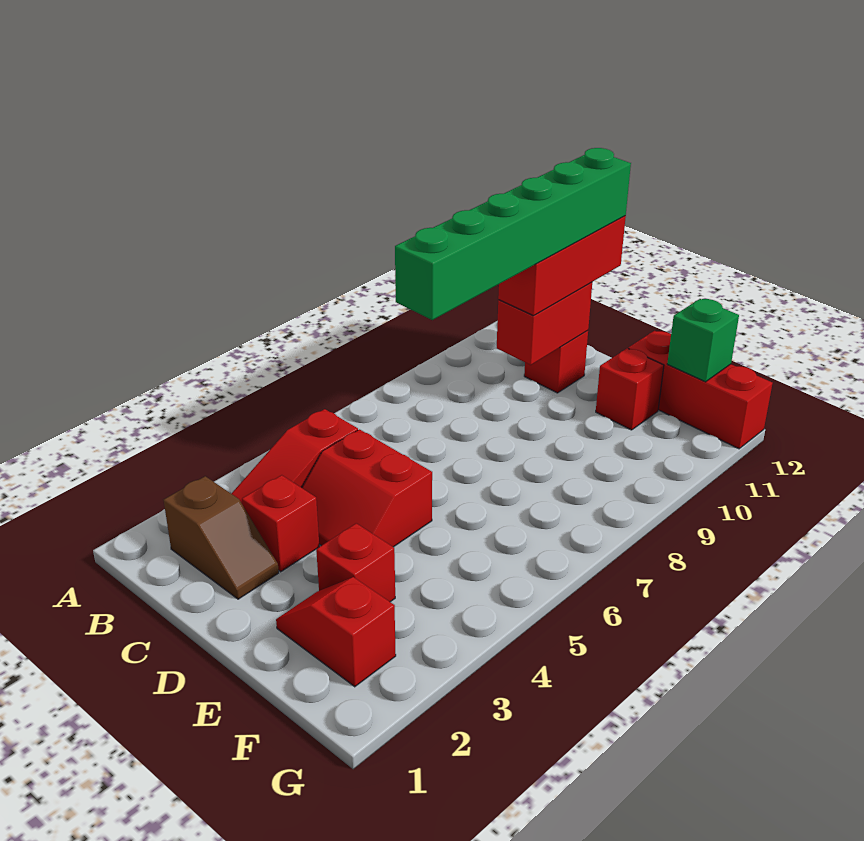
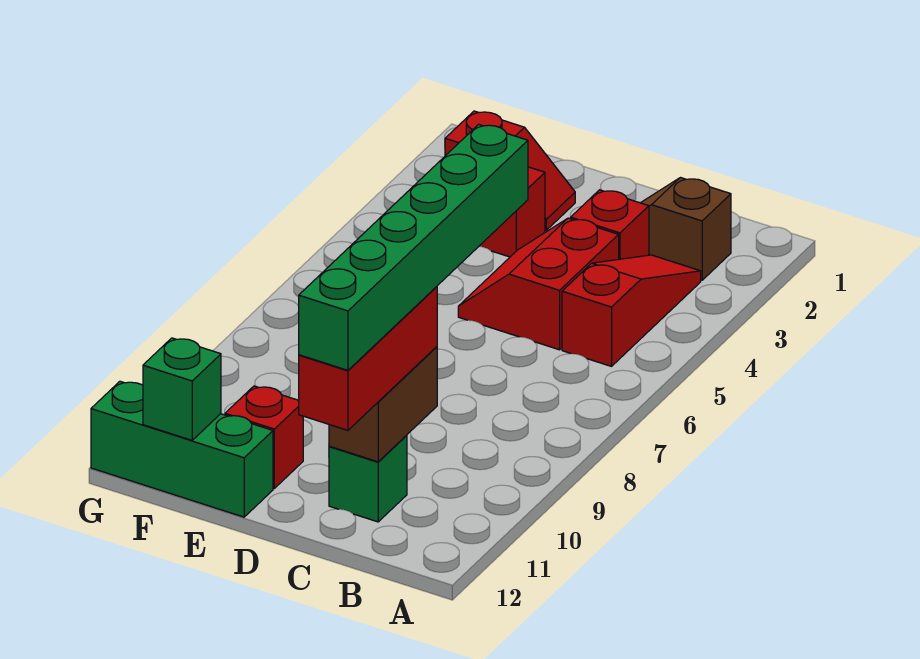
red slope C4:D5 level 1 top 5 -> red slope C4:D5 level 1 top C
red brick C10:C11 level 2 -> brown brick C10:C11 level 2
red brick C11 level 1 -> green brick C11 level 1
red brick E12:G12 level 1 -> green brick E12:G12 level 1

